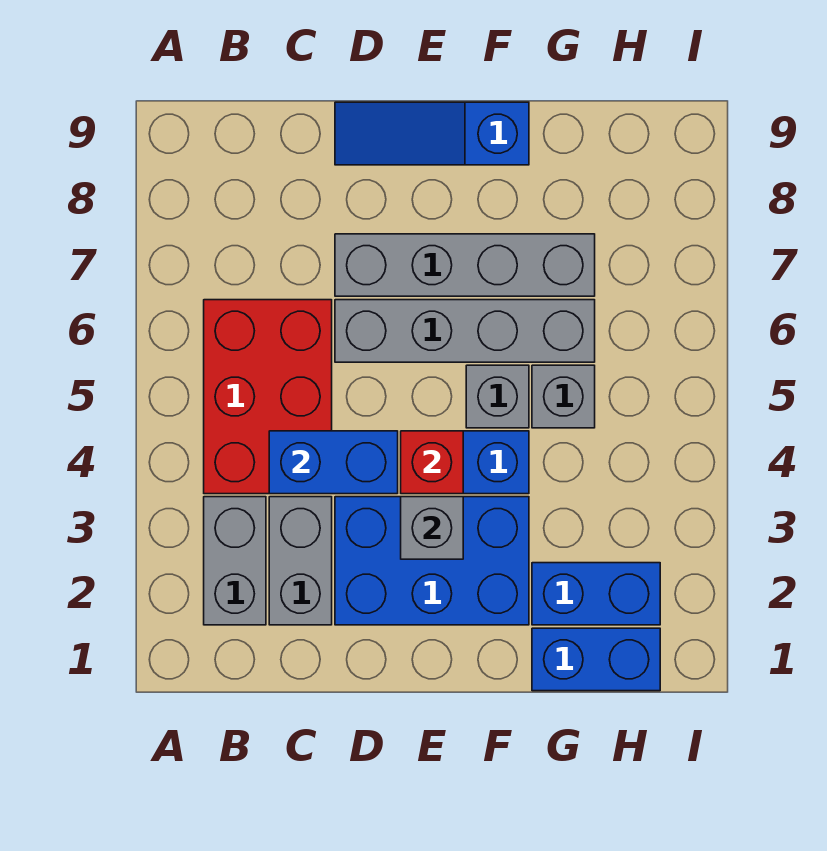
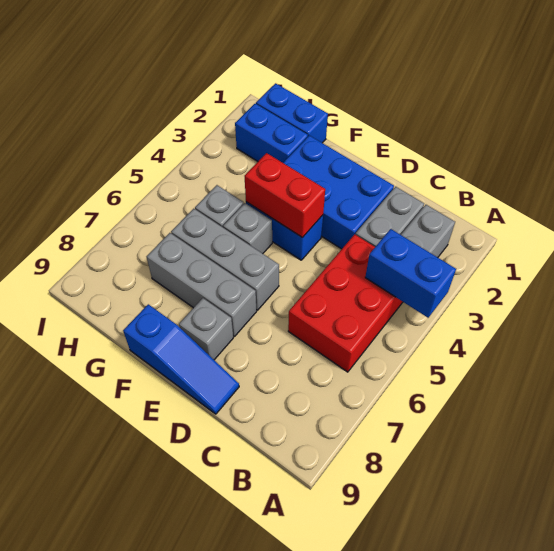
blue brick C4:D4 level 2 -> blue brick A4:B4 level 2
grey brick D6:G6 level 1 -> grey brick E6:G6 level 1
grey brick D7:G7 level 1 -> grey brick E7:G7 level 1
grey brick E3 level 2 -> grey brick E8 level 1
red brick E4 level 2 -> red brick E4:F4 level 2

